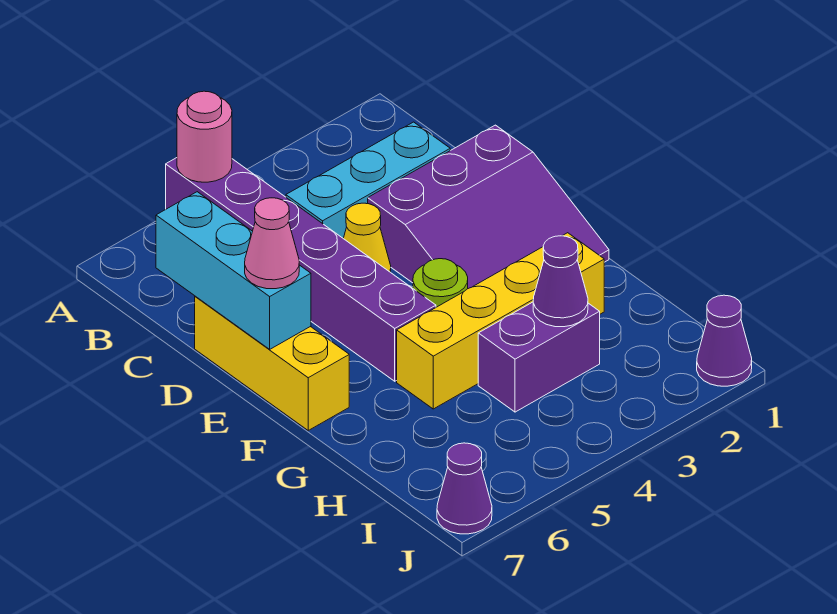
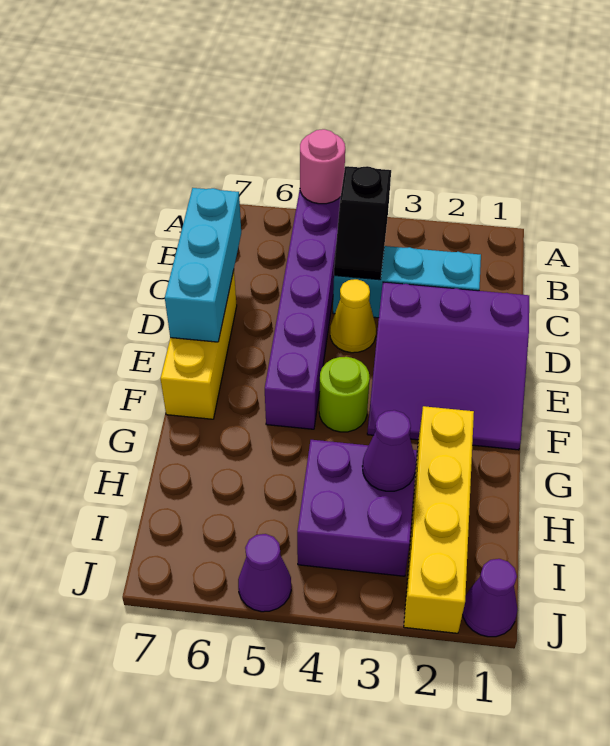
none -> black slope B4:C4 level 2 top B
pink cone E7 level 3 -> none
yellow brick G2:G5 level 1 -> yellow brick G2:J2 level 1
purple brick H3:H4 level 1 -> purple brick H3:I4 level 1
purple cone J7 level 1 -> purple cone J5 level 1

